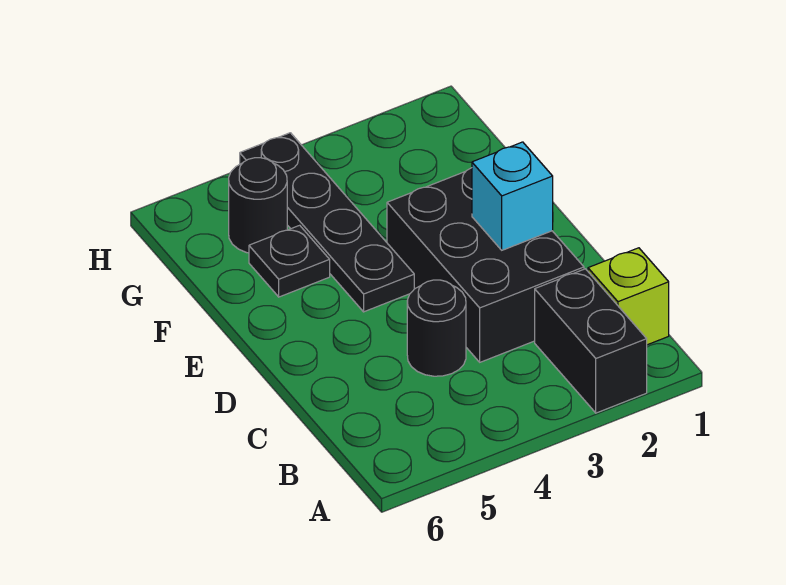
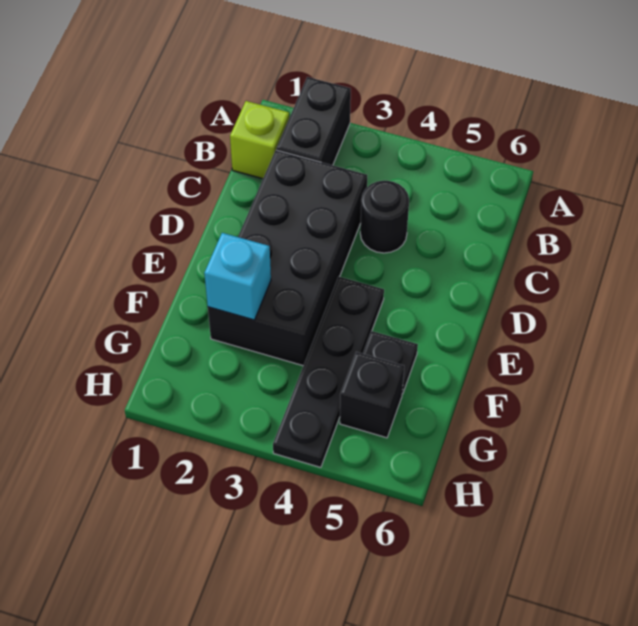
black brick C2:E3 level 1 -> black brick C2:F3 level 1
cyan brick D2 level 2 -> cyan brick F2 level 2
black round brick G5 level 1 -> black brick G5 level 1

